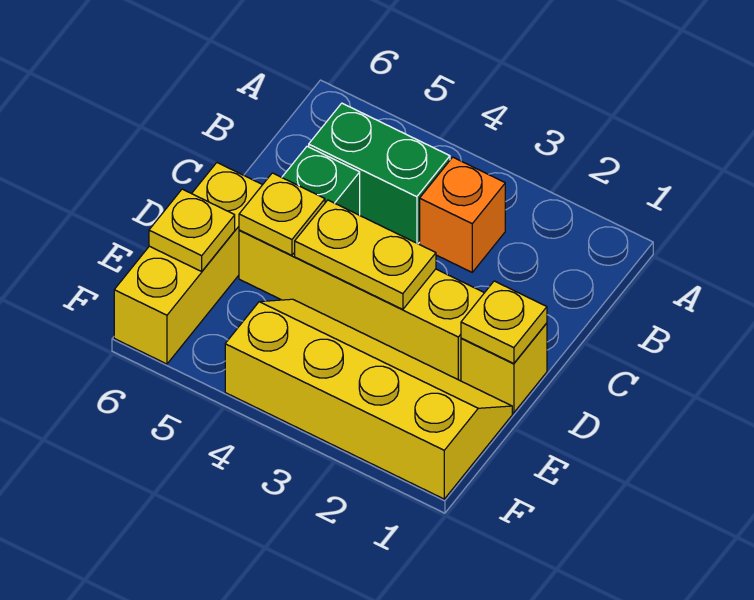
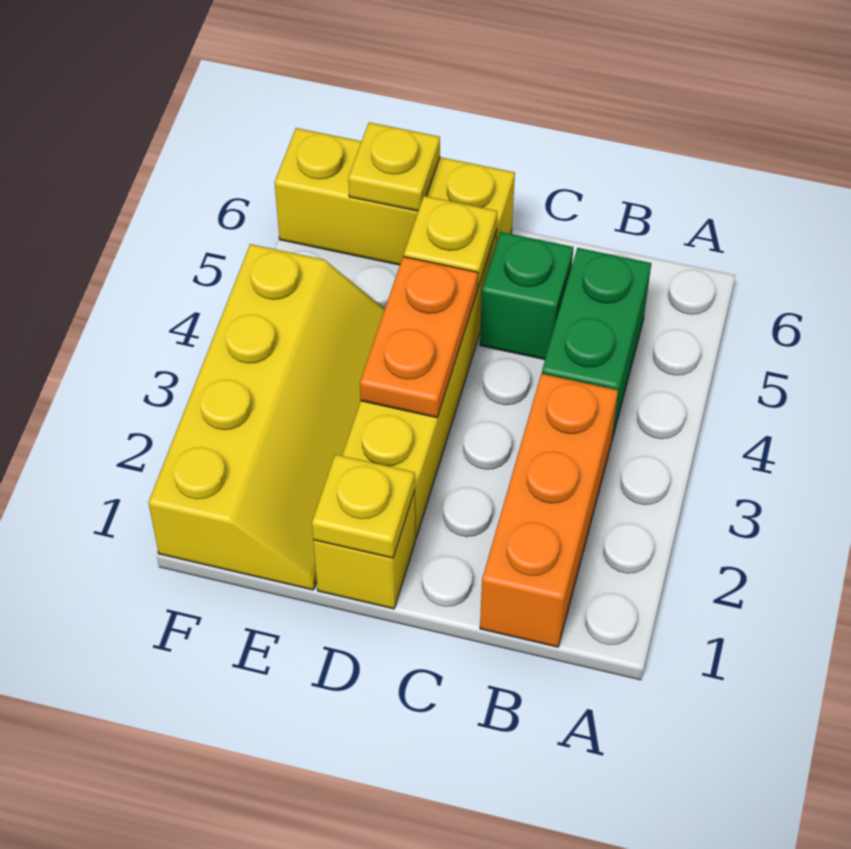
orange brick B3 level 1 -> orange brick B1:B3 level 1
yellow plate D3:D4 level 2 -> orange plate D3:D4 level 2

